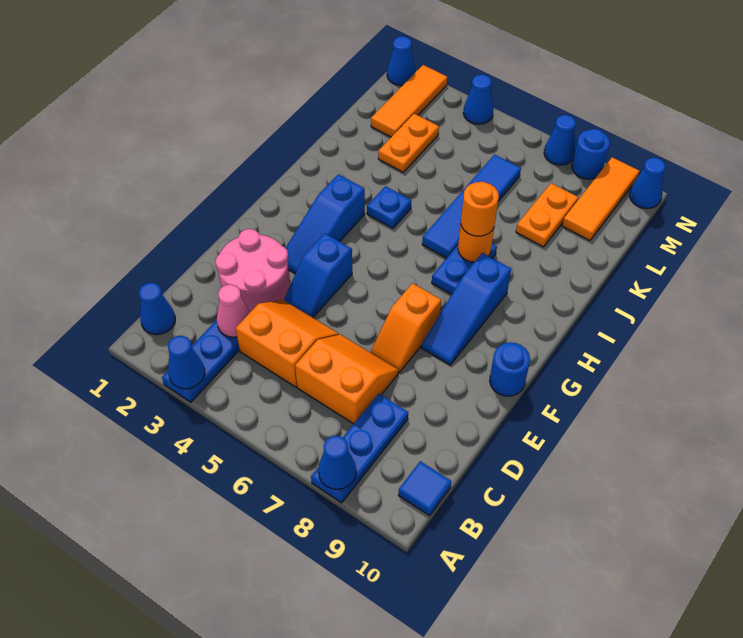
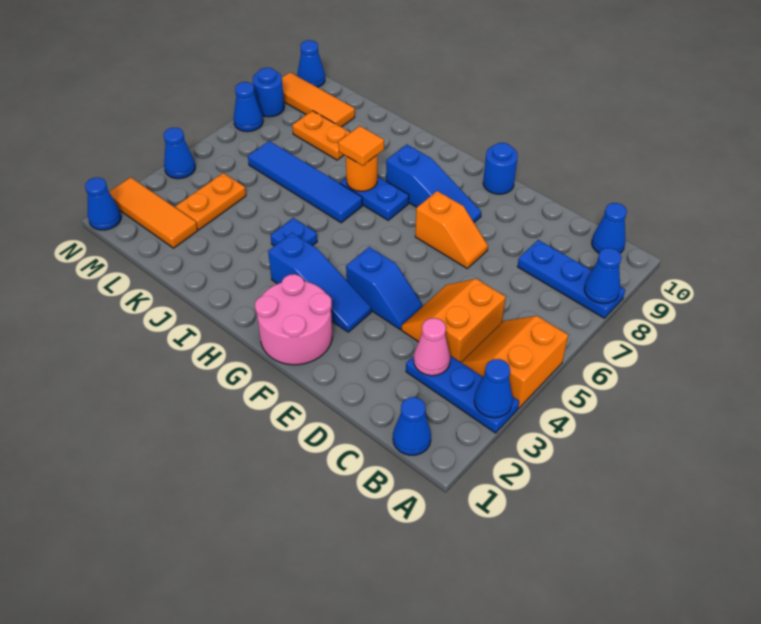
blue tile B10 level 1 -> blue cone B10 level 1
orange slope C6:D7 level 1 top C -> orange slope A4:B5 level 1 top A
pink round brick D2:E3 level 1 -> pink round brick F1:G2 level 1
orange round brick I7 level 3 -> orange tile I7 level 3
orange plate K3:L3 level 1 -> orange plate L3:L4 level 1

